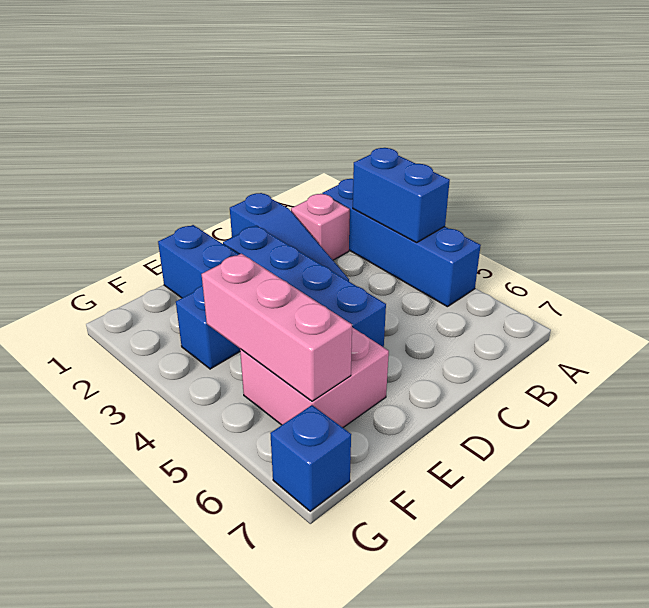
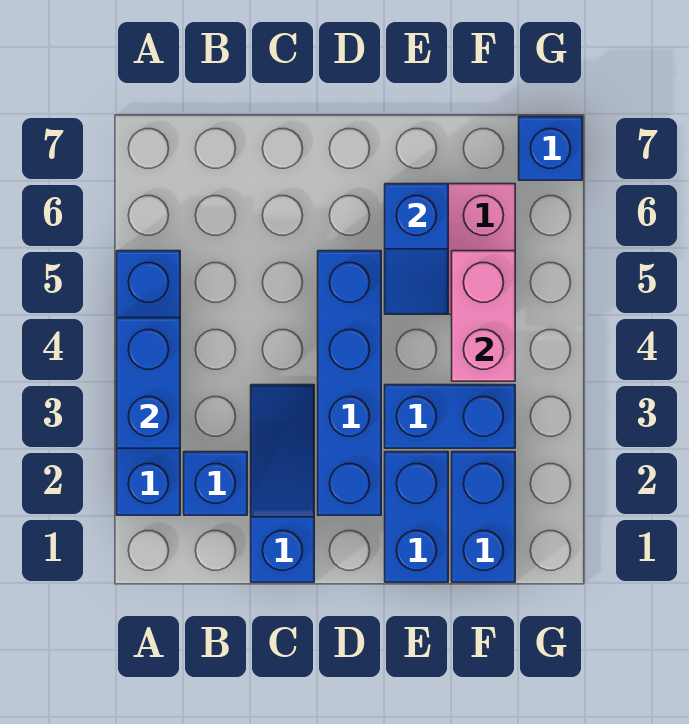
pink brick B2 level 1 -> blue brick B2 level 1
none -> blue slope E5:E6 level 2 top 6
none -> blue brick F1:F2 level 1
pink brick F4:F6 level 2 -> pink brick F4:F5 level 2

